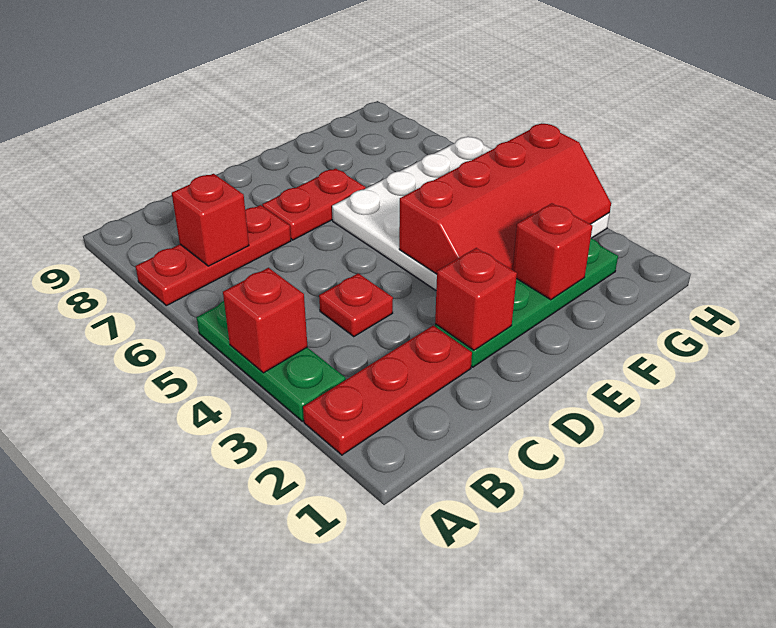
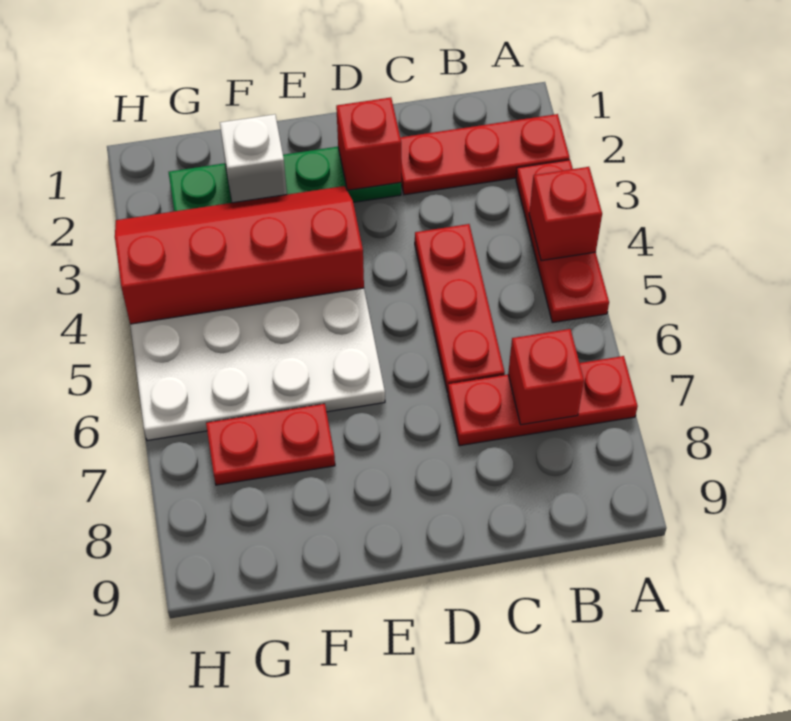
green plate A3:A5 level 1 -> red plate A3:A5 level 1
red plate C4 level 1 -> red plate C4:C6 level 1
red plate D7:E7 level 1 -> red plate F7:G7 level 1
red brick F2 level 2 -> white brick F2 level 2

